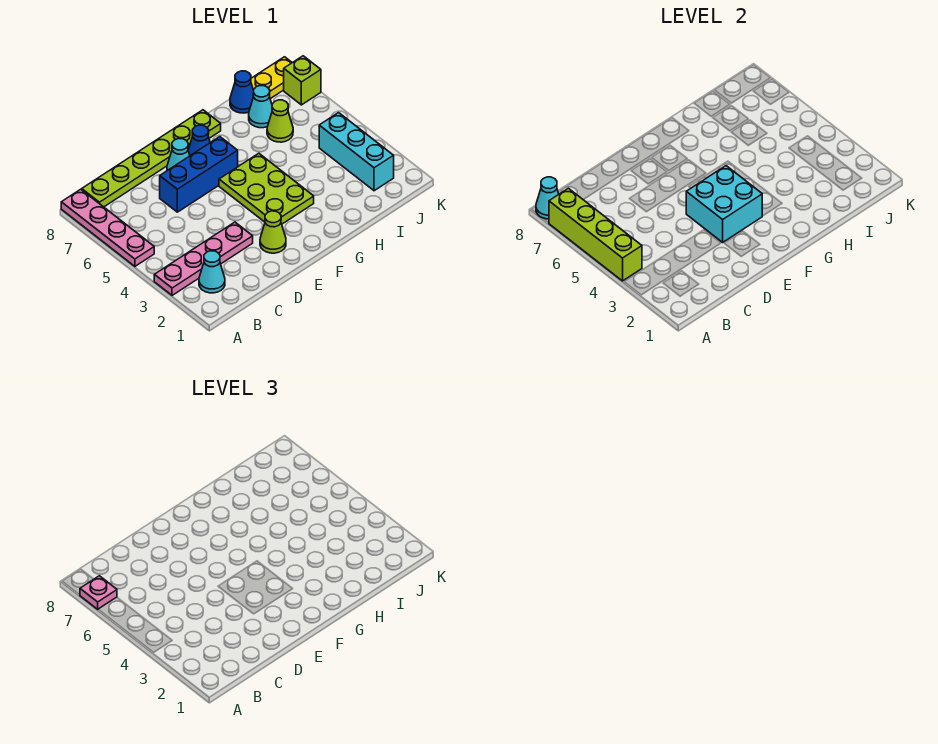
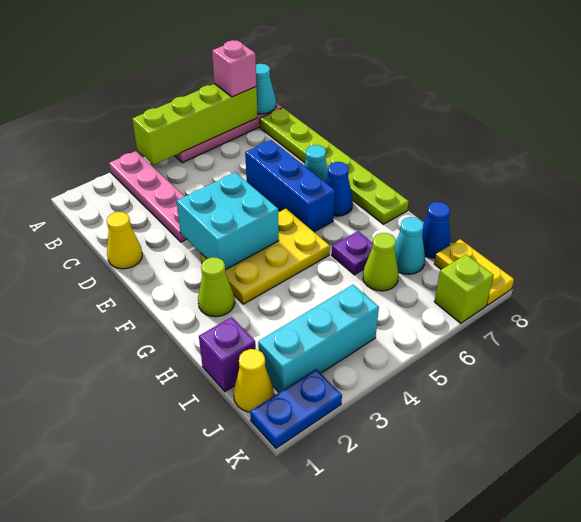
pink plate A7 level 3 -> pink brick A7 level 3
cyan cone B2 level 1 -> none
none -> yellow cone D1 level 1
lime cone E2 level 1 -> lime cone G2 level 1
lime plate F3:G5 level 1 -> yellow plate F3:G5 level 1
none -> purple plate H6 level 1
none -> purple brick I1 level 1
none -> yellow cone J1 level 1
none -> blue plate K1:K2 level 1

